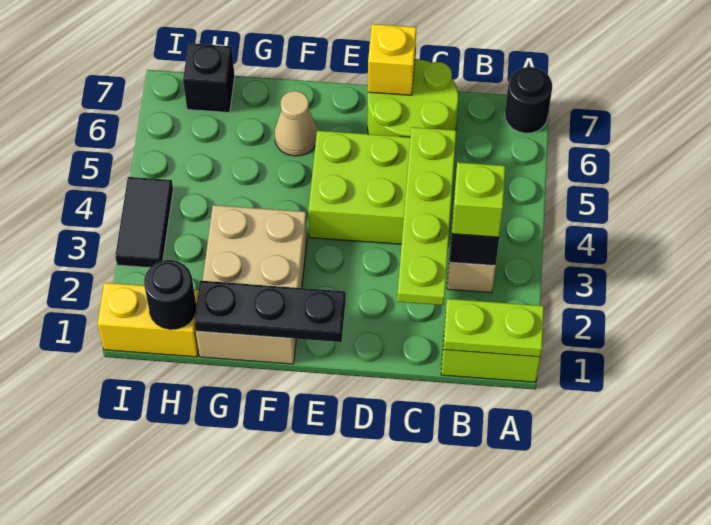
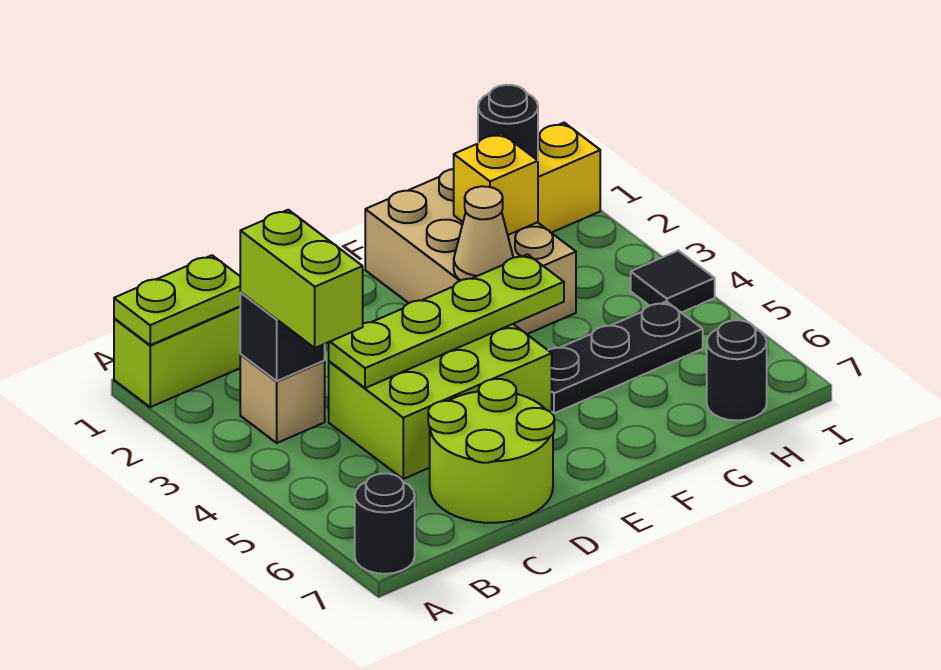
lime brick B3 level 3 -> lime brick B3:B4 level 3
lime plate C2:C5 level 2 -> lime plate C4:F4 level 2
yellow brick D7 level 2 -> yellow brick G2 level 2
black plate E1:G1 level 2 -> black plate F5:H5 level 1
tan cone F6 level 1 -> tan cone F3 level 2
black brick H7 level 1 -> black round brick H7 level 1
black tile I3:I4 level 1 -> black tile I4 level 1

